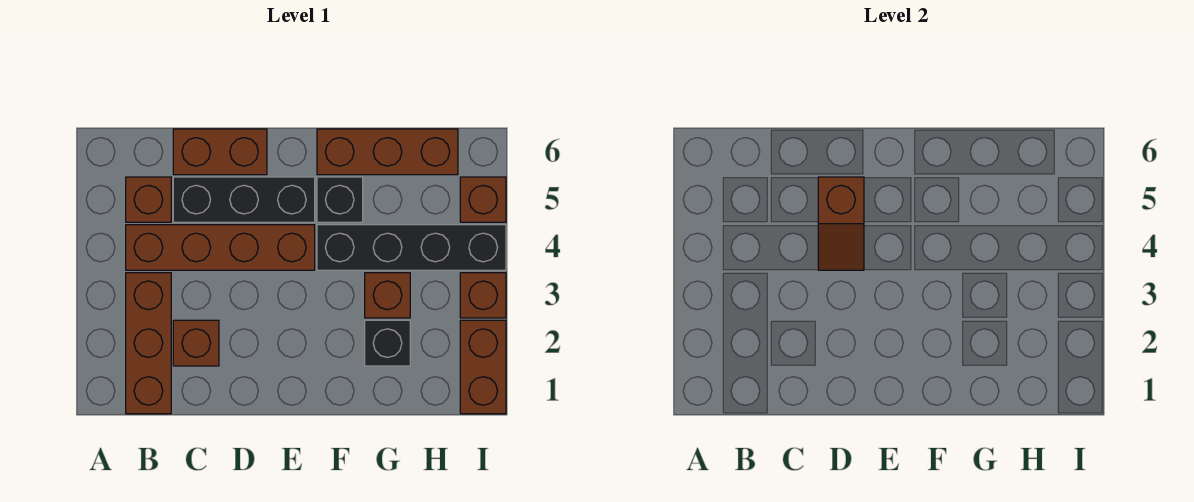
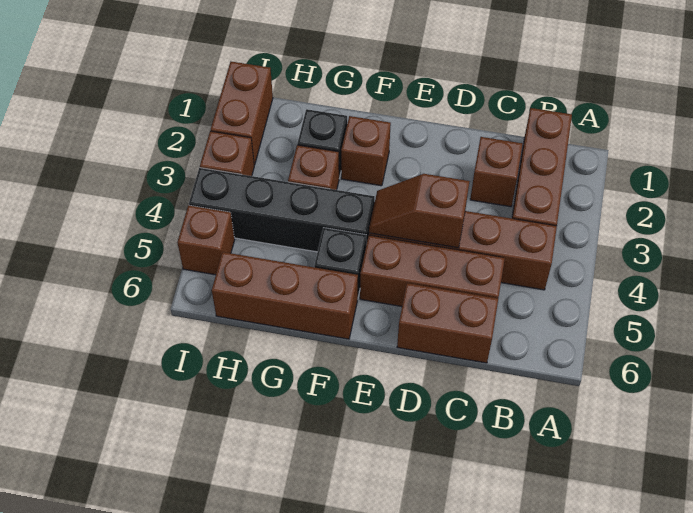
brown brick B5 level 1 -> brown brick F2 level 1
black brick C5:E5 level 1 -> brown brick C5:E5 level 1
brown slope D4:D5 level 2 top 5 -> brown slope D4:E4 level 2 top D

